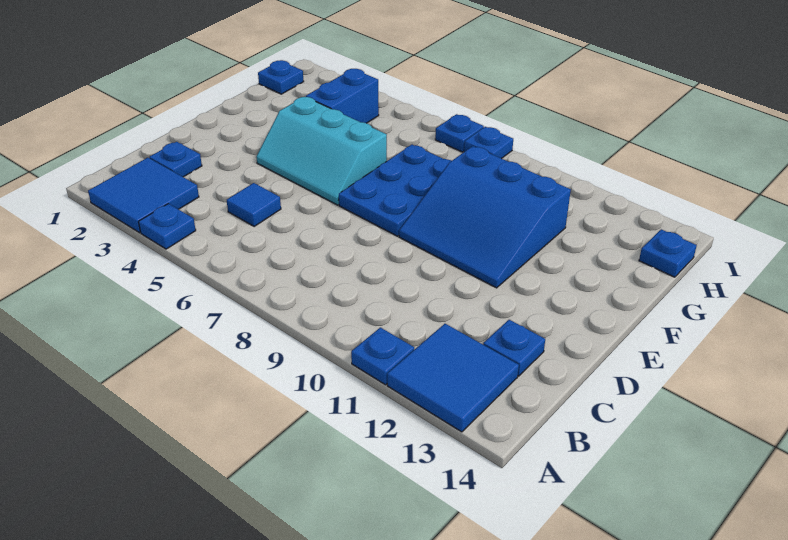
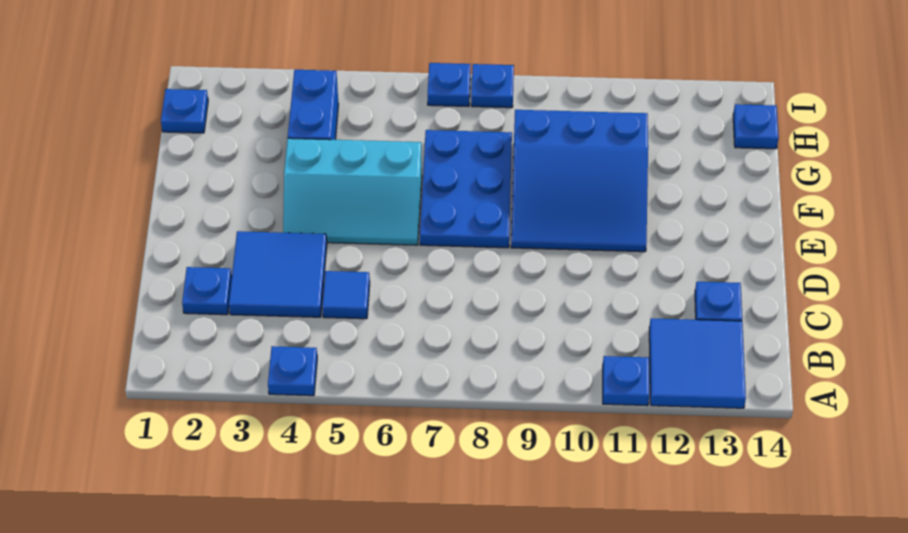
blue tile A2:B3 level 1 -> blue tile C3:D4 level 1

